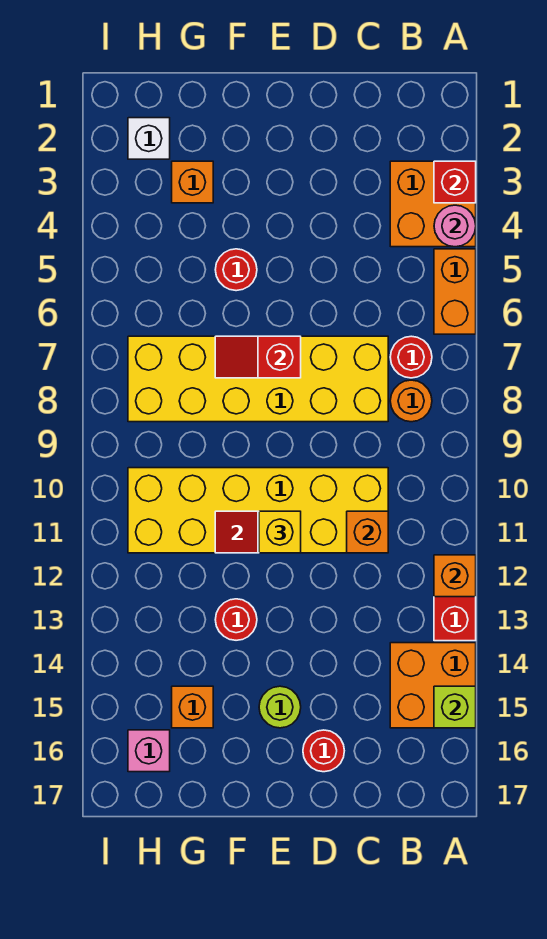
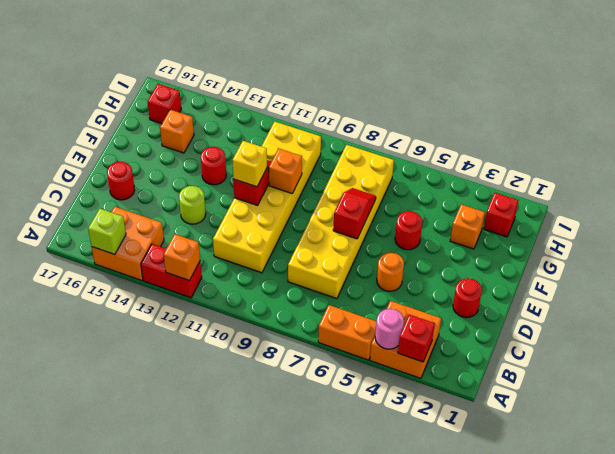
red round brick B7 level 1 -> red round brick D2 level 1
orange round brick B8 level 1 -> orange round brick D5 level 1
orange brick C11 level 2 -> orange brick F10 level 2
lime round brick E15 level 1 -> lime round brick D13 level 1
white brick H2 level 1 -> red brick H2 level 1
pink brick H16 level 1 -> red brick H16 level 1

